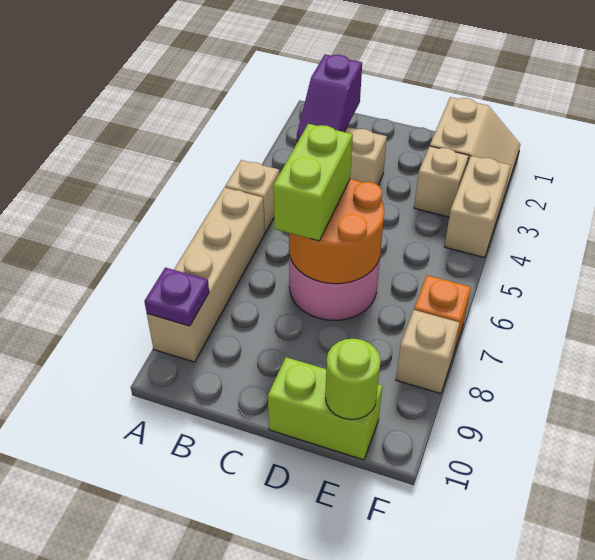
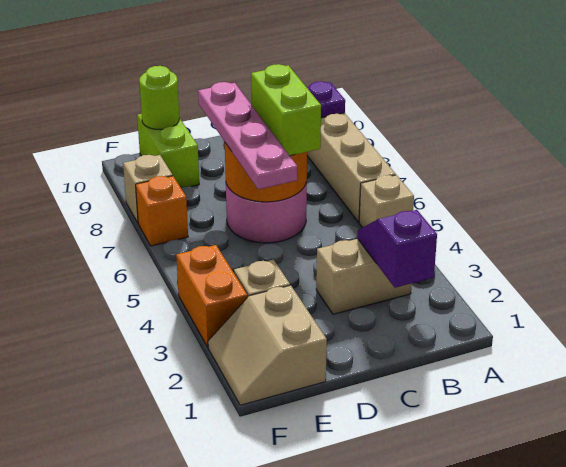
none -> pink plate D5:D8 level 3
lime brick D10:E10 level 1 -> lime brick E9:E10 level 1
tan brick F3:F4 level 1 -> orange brick F3:F4 level 1

